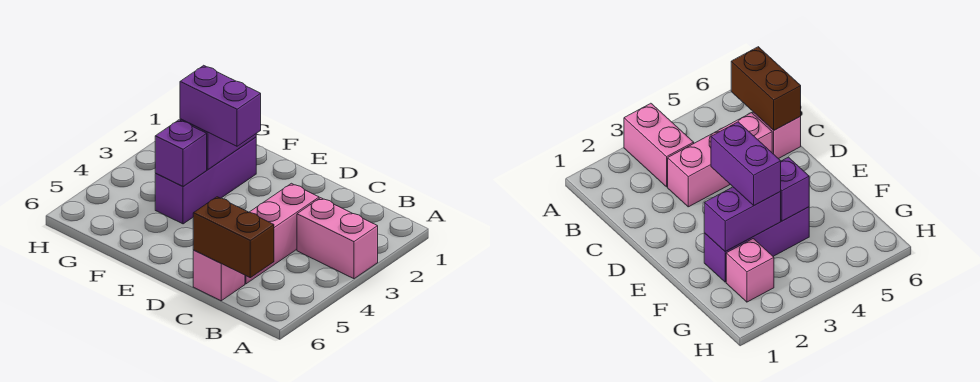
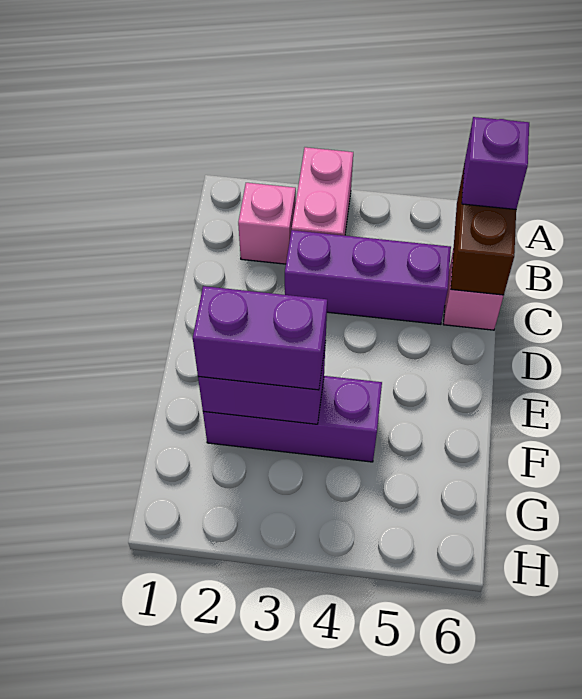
pink brick C3:C5 level 1 -> purple brick C3:C5 level 1
purple brick E3:F3 level 3 -> purple brick F2:F3 level 3
purple brick F4 level 2 -> purple brick B6 level 3
pink brick G2 level 1 -> pink brick B2 level 1

